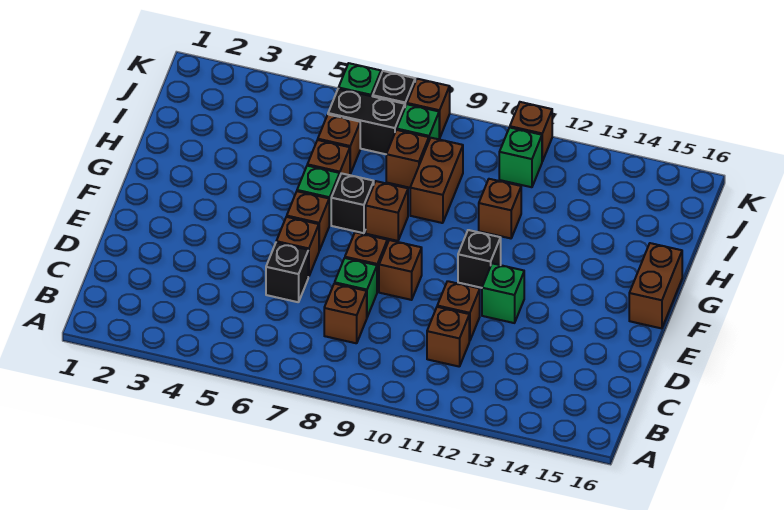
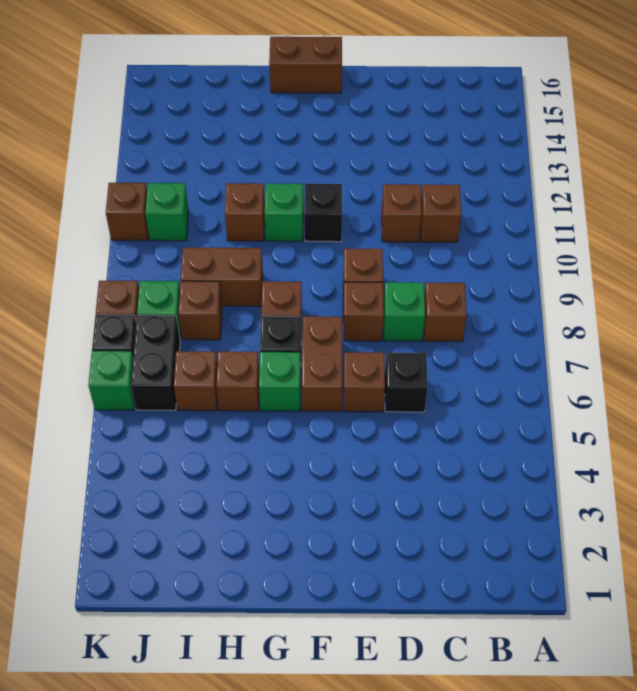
green brick E12 level 1 -> green brick G11 level 1
brown brick F6 level 1 -> brown brick F6:F7 level 1

